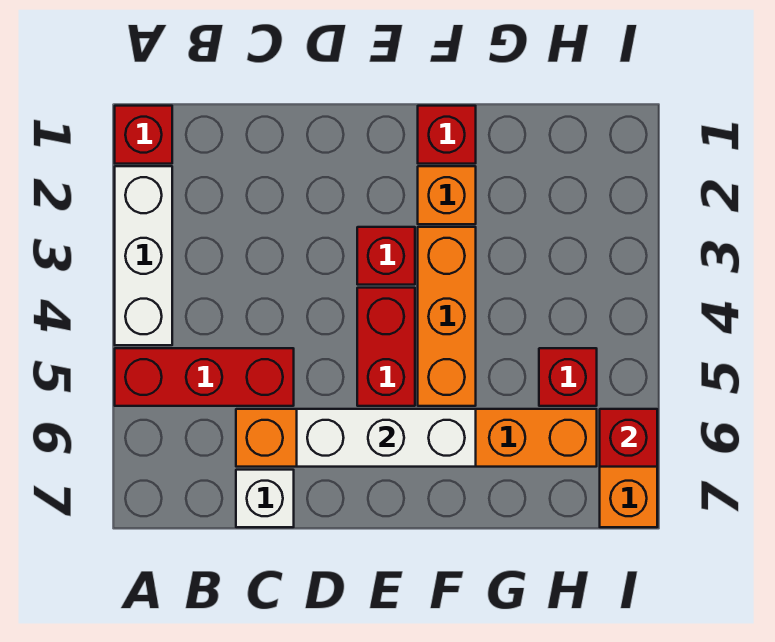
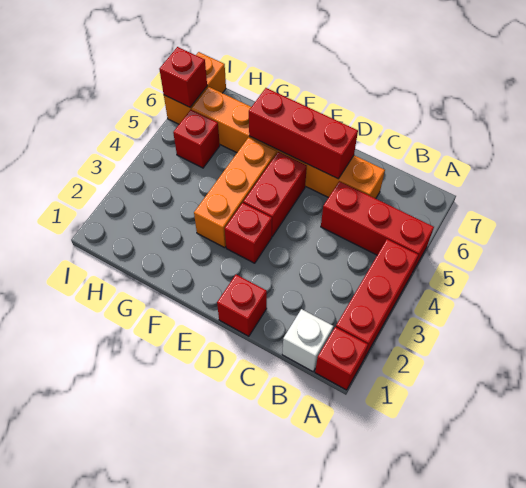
white brick A2:A4 level 1 -> red brick A2:A4 level 1
white brick C7 level 1 -> white brick B1 level 1
white brick D6:F6 level 2 -> red brick D6:F6 level 2
red brick F1 level 1 -> red brick D1 level 1
orange brick F2 level 1 -> none

